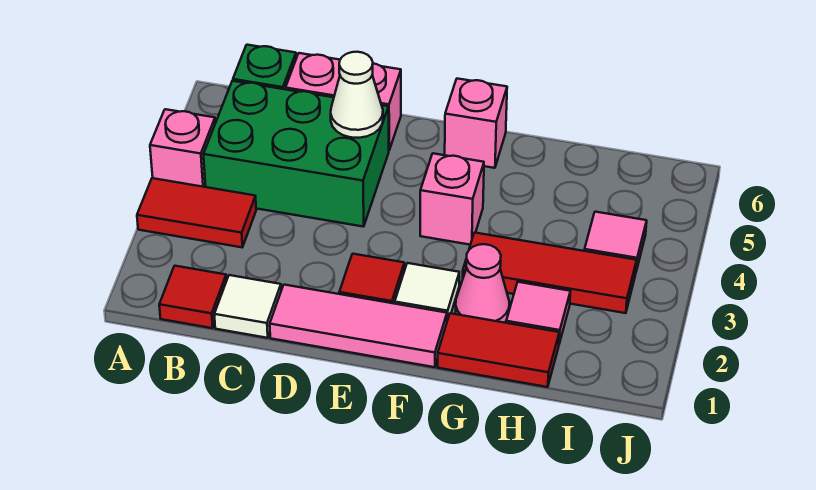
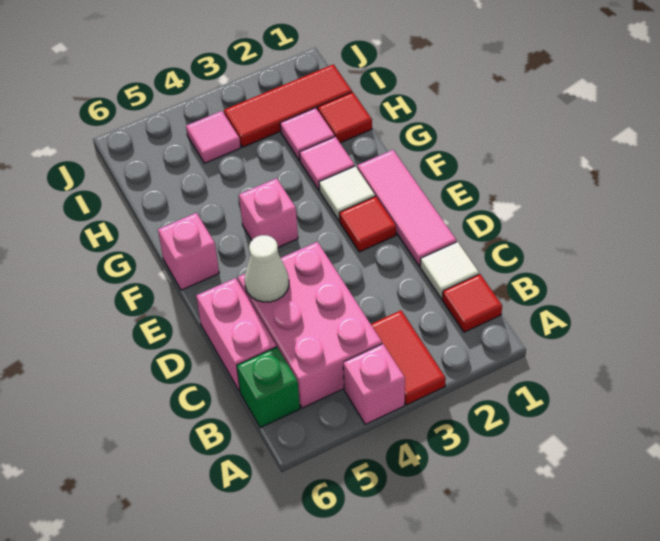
green brick B4:D5 level 1 -> pink brick B4:D5 level 1
red tile G1:H1 level 1 -> red tile H1 level 1
pink cone G2 level 1 -> pink tile G2 level 1
red tile G3:I3 level 1 -> red tile I1:I3 level 1

